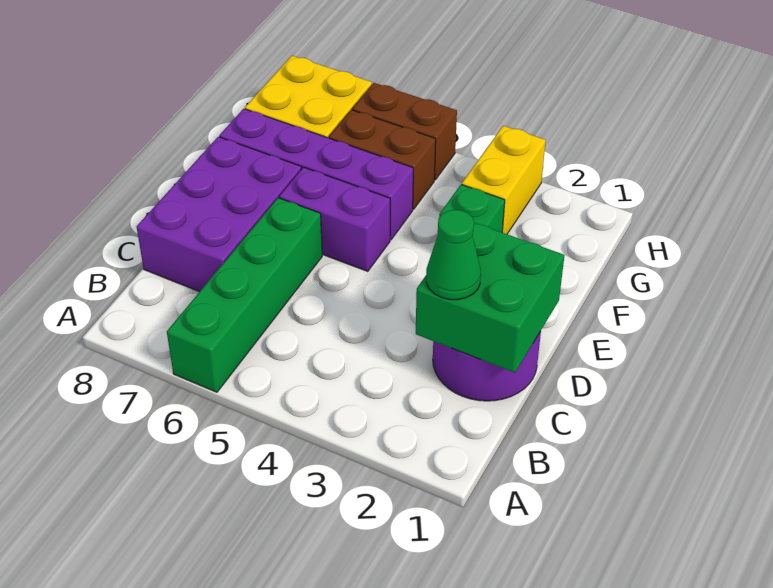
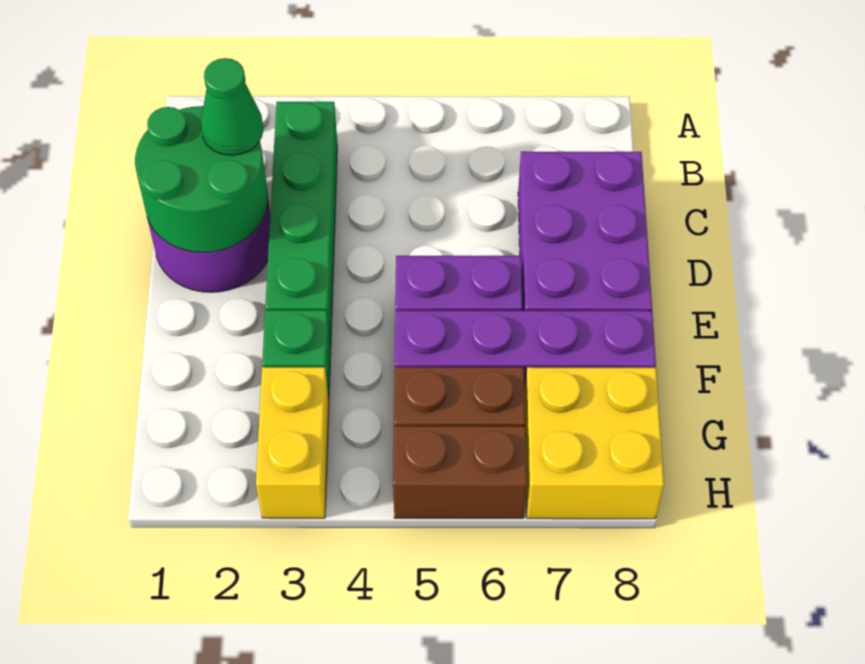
green brick A6:D6 level 1 -> green brick B3:E3 level 1
green brick C1:D2 level 2 -> green round brick C1:D2 level 2

